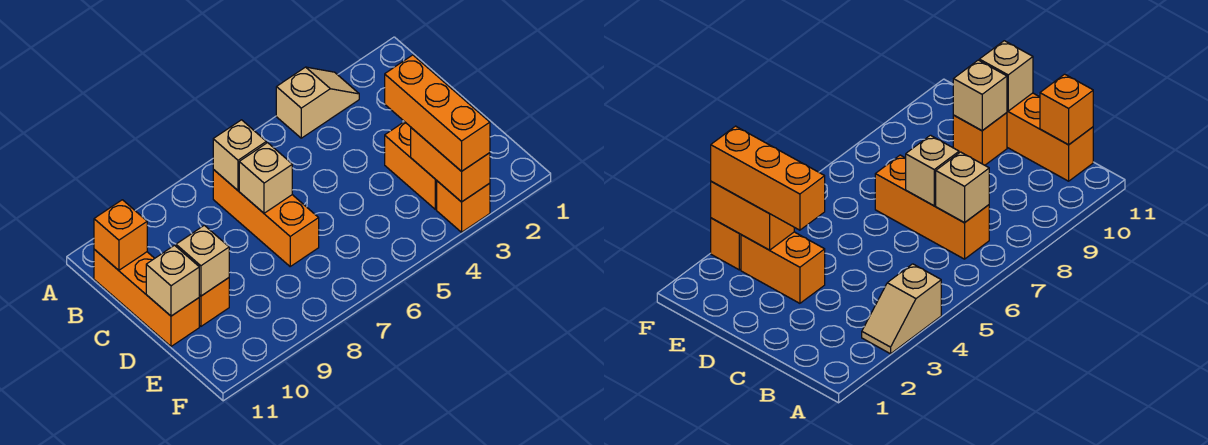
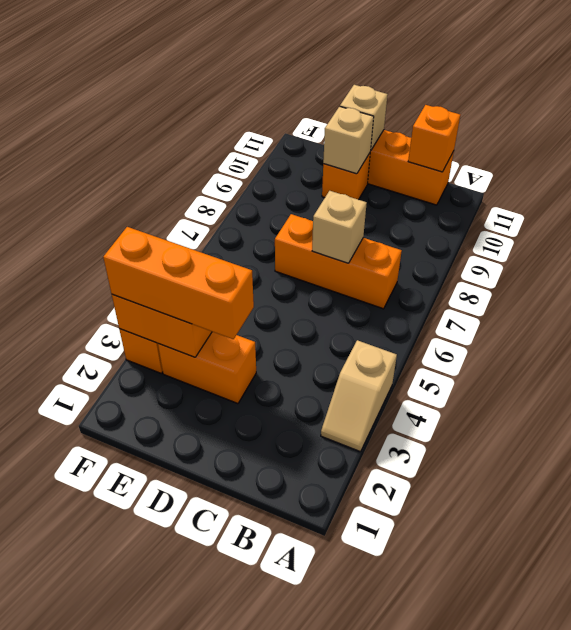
tan brick B7 level 2 -> none

